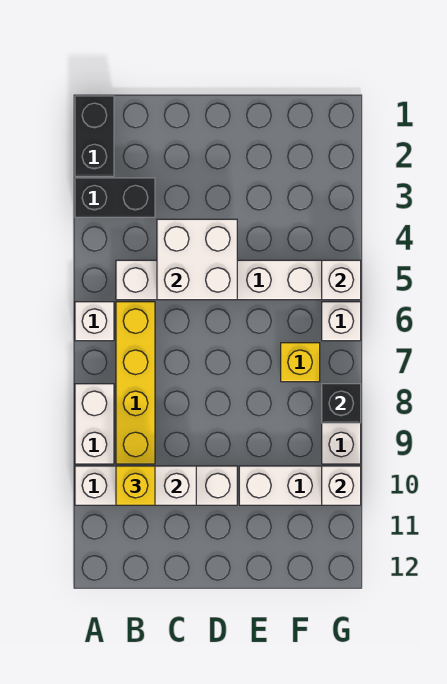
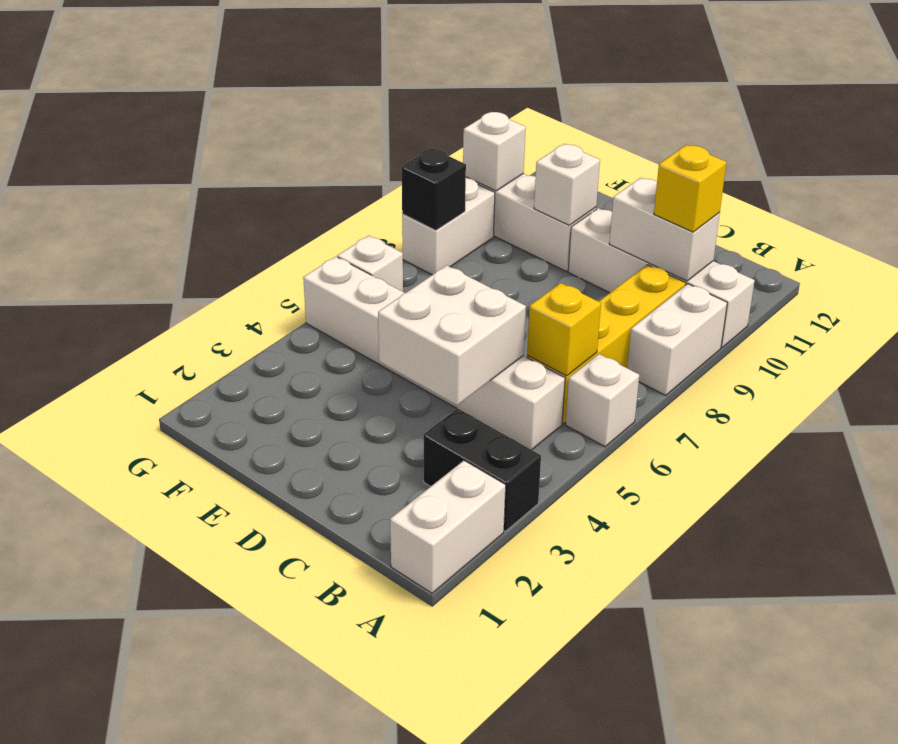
black brick A1:A2 level 1 -> white brick A1:A2 level 1
yellow brick F7 level 1 -> yellow brick B6 level 2
white brick G5 level 2 -> white brick E10 level 2

